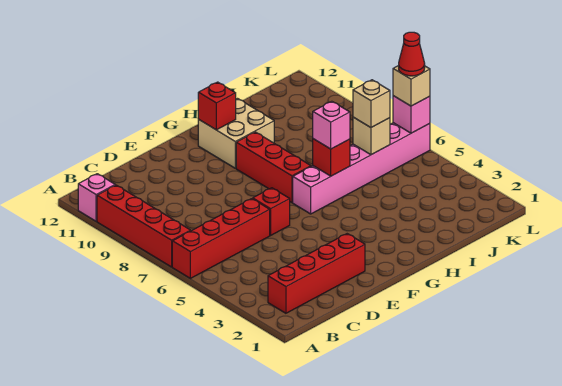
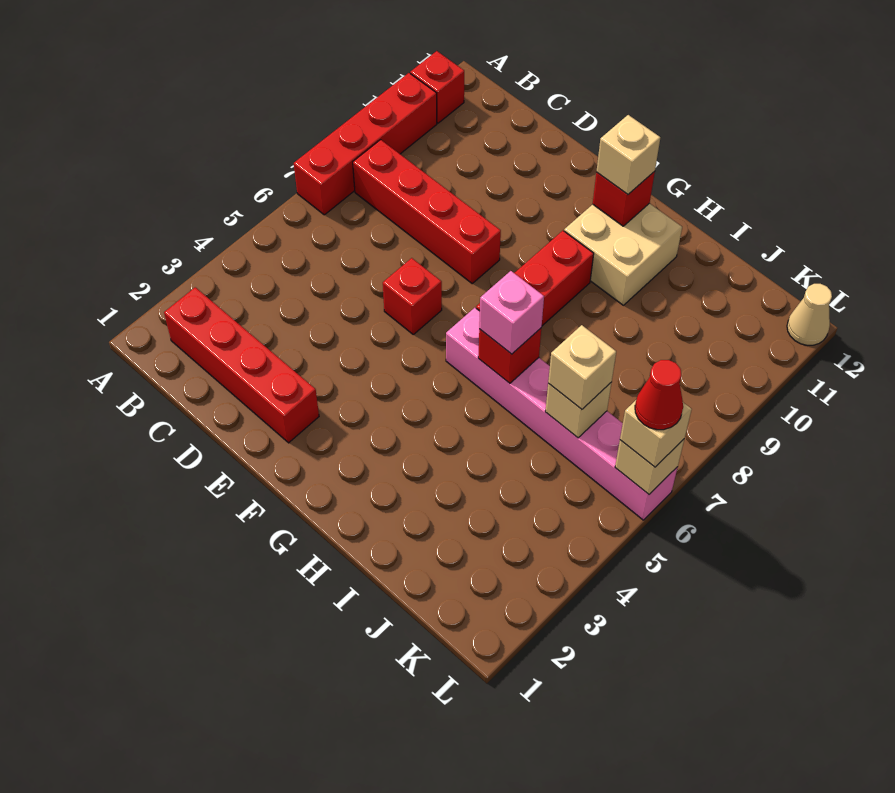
red brick A6:D6 level 1 -> red brick B8:E8 level 1
pink brick A11 level 1 -> red brick A11 level 1
none -> tan brick G11 level 3
pink brick L6 level 2 -> tan brick L6 level 2
none -> tan cone L12 level 1

